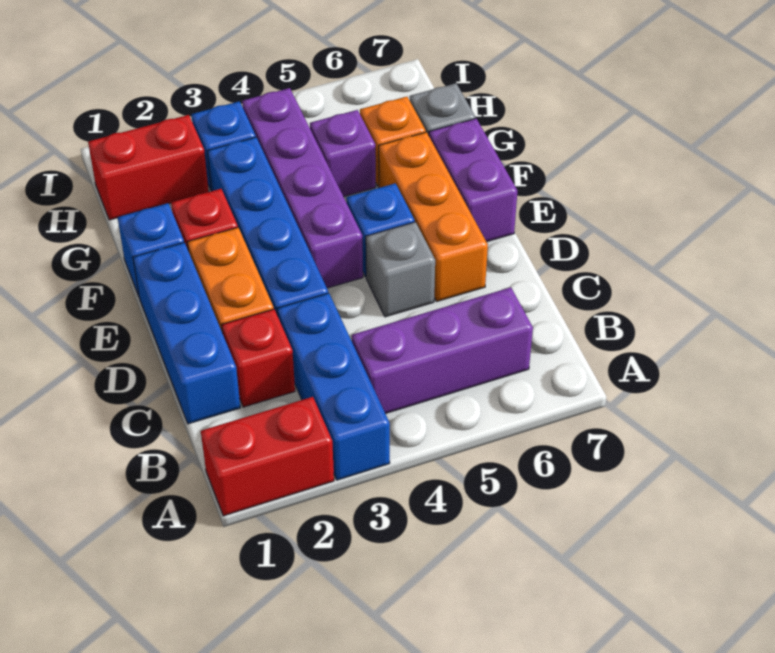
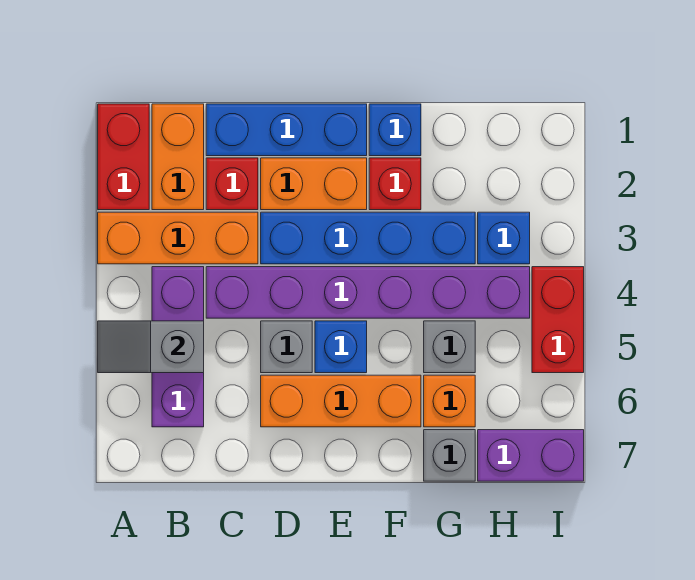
blue brick A3:C3 level 1 -> orange brick A3:C3 level 1
none -> grey slope A5:B5 level 2 top B
none -> orange brick B1:B2 level 1
purple brick E4:H4 level 1 -> purple brick C4:H4 level 1
purple brick E7:F7 level 1 -> purple brick H7:I7 level 1
purple brick G5 level 1 -> grey brick G5 level 1
red brick H1:H2 level 1 -> red brick I4:I5 level 1

